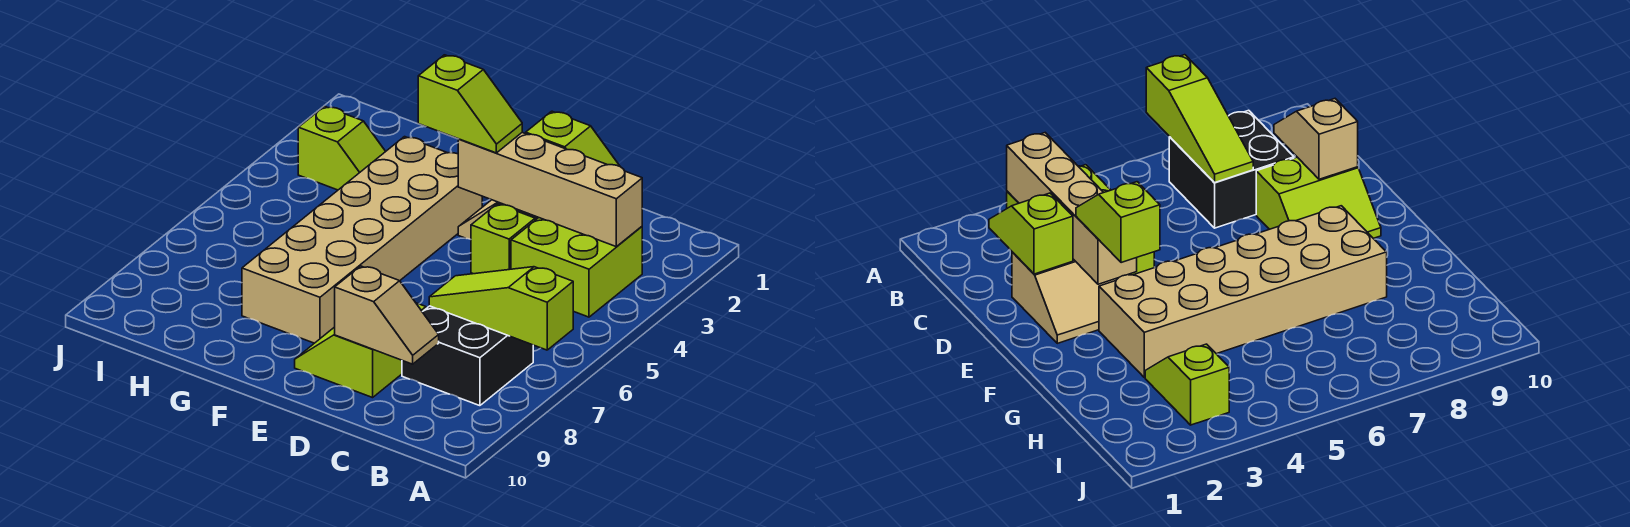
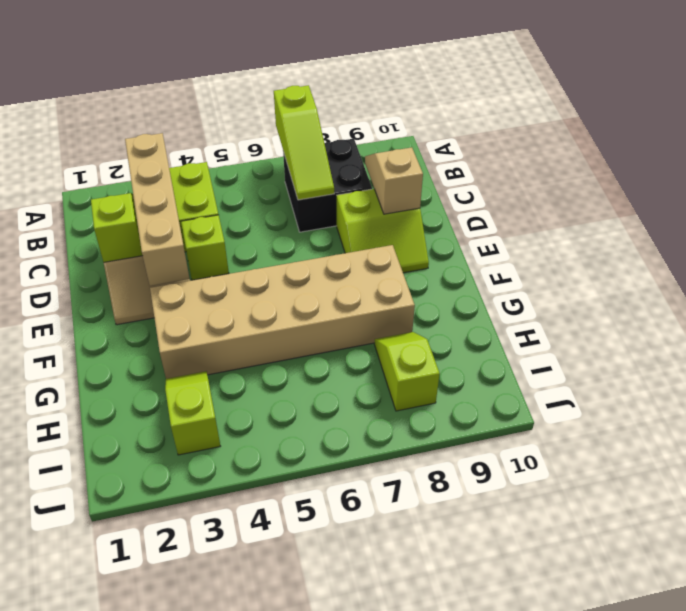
lime slope E3:F3 level 3 top F -> lime slope H8:I8 level 1 top I

